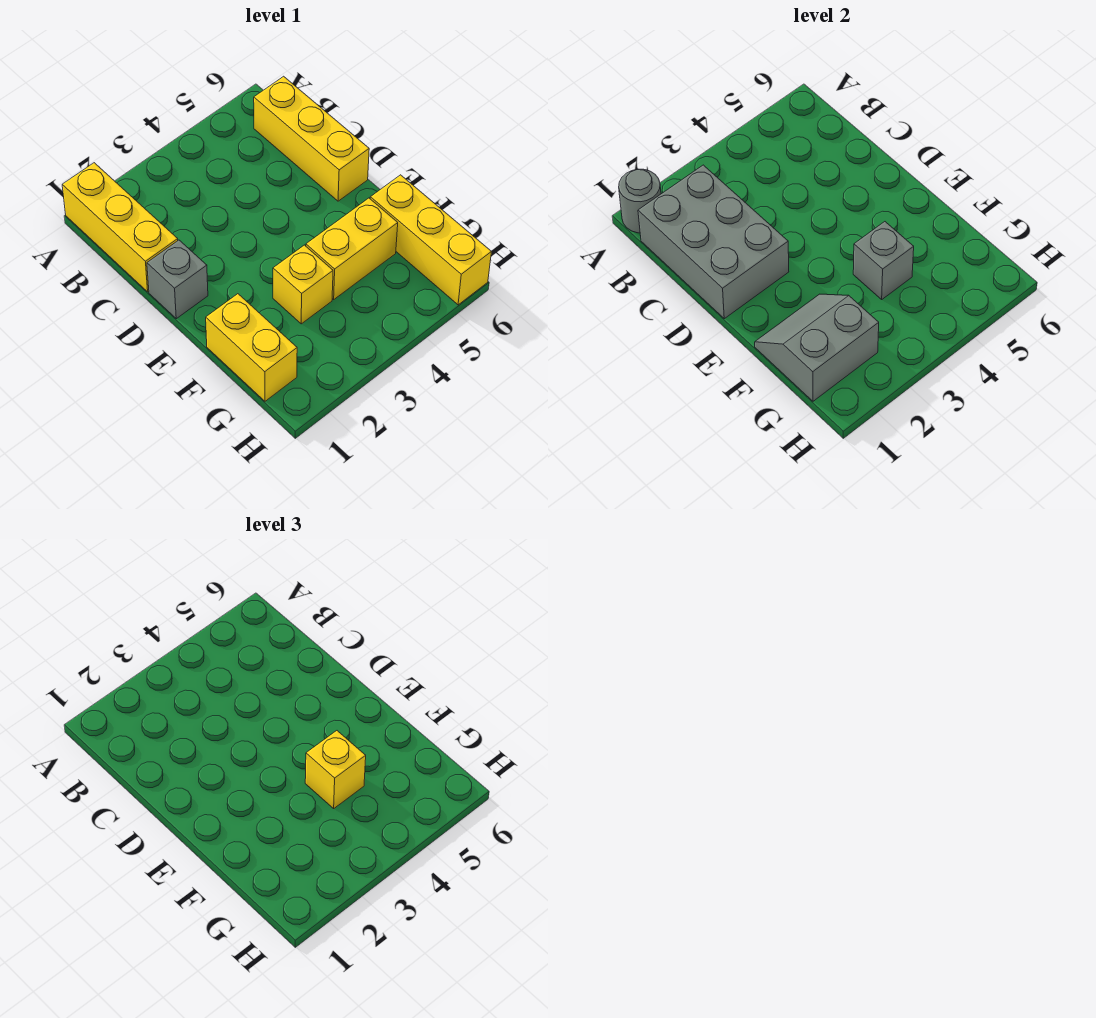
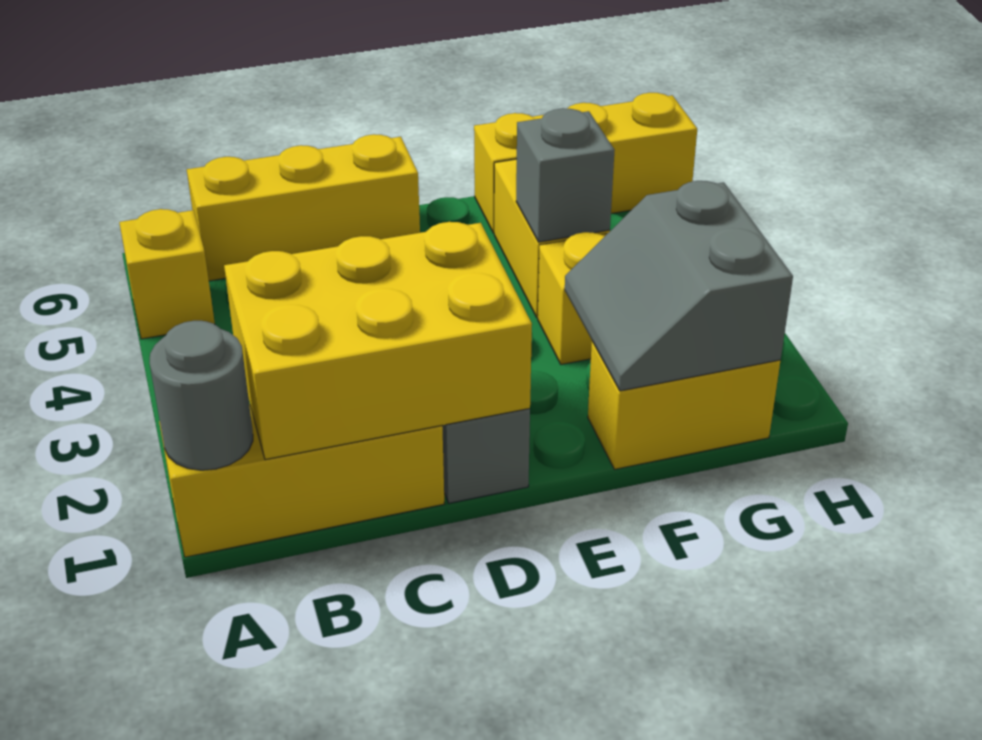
grey brick B1:D2 level 2 -> yellow brick B1:D2 level 2
yellow brick F4 level 3 -> yellow brick A5 level 1

